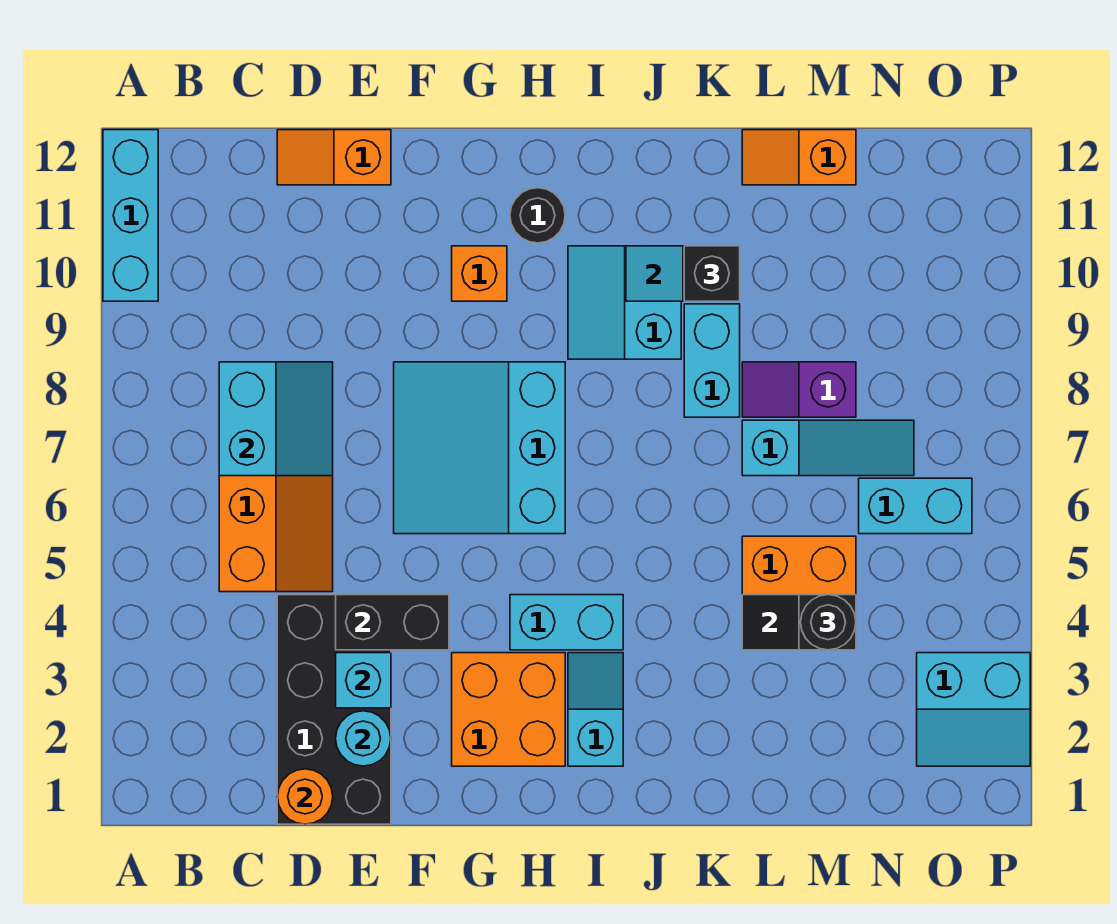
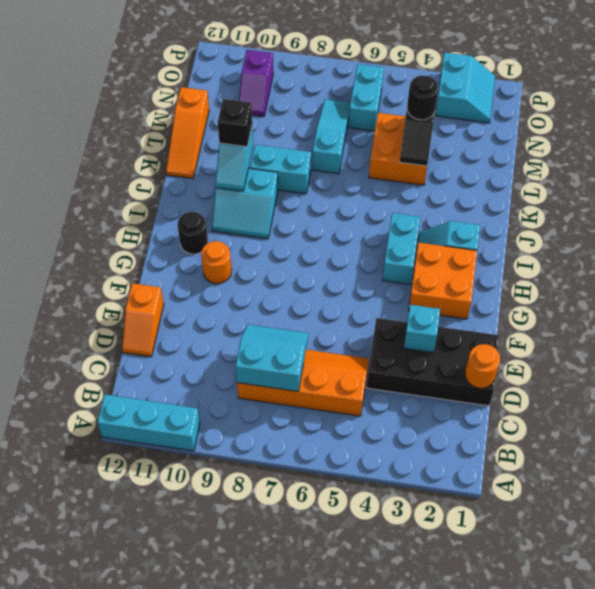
cyan round brick E2 level 2 -> none
black brick E4:F4 level 2 -> none
cyan slope F6:H8 level 1 top H -> none
orange brick G10 level 1 -> orange round brick G10 level 1
purple slope L8:M8 level 1 top M -> purple slope N10:O10 level 1 top O
orange slope L12:M12 level 1 top M -> orange slope K12:M12 level 1 top M

